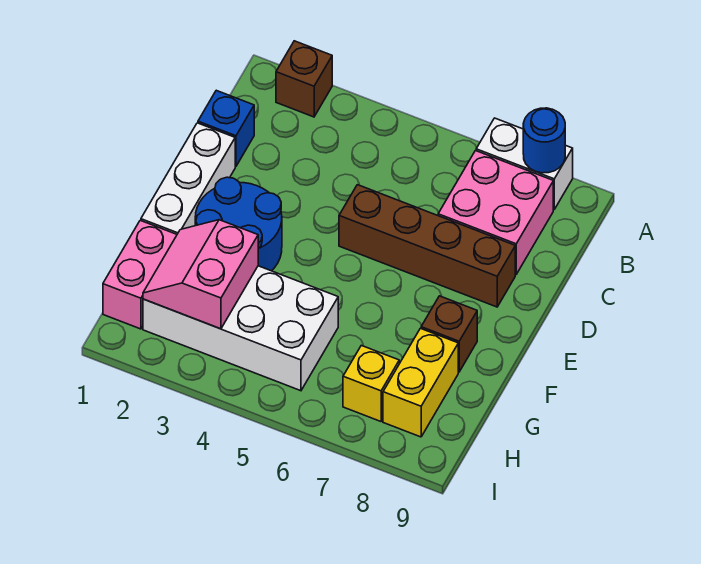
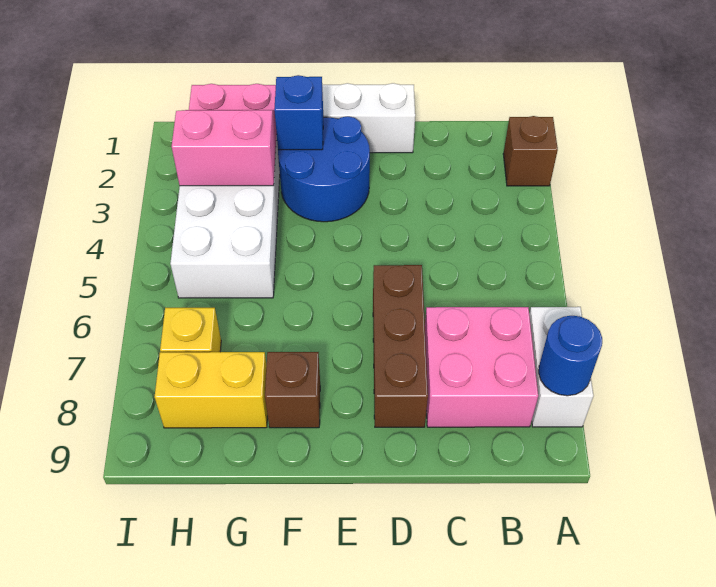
blue brick C1 level 1 -> blue brick F2 level 2
brown brick D5:D8 level 1 -> brown brick D6:D8 level 1

